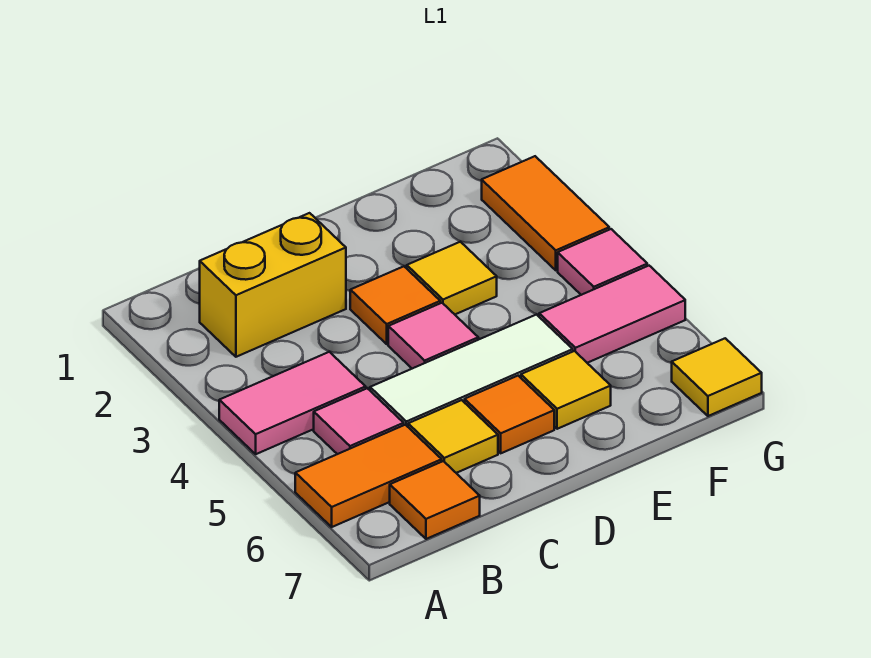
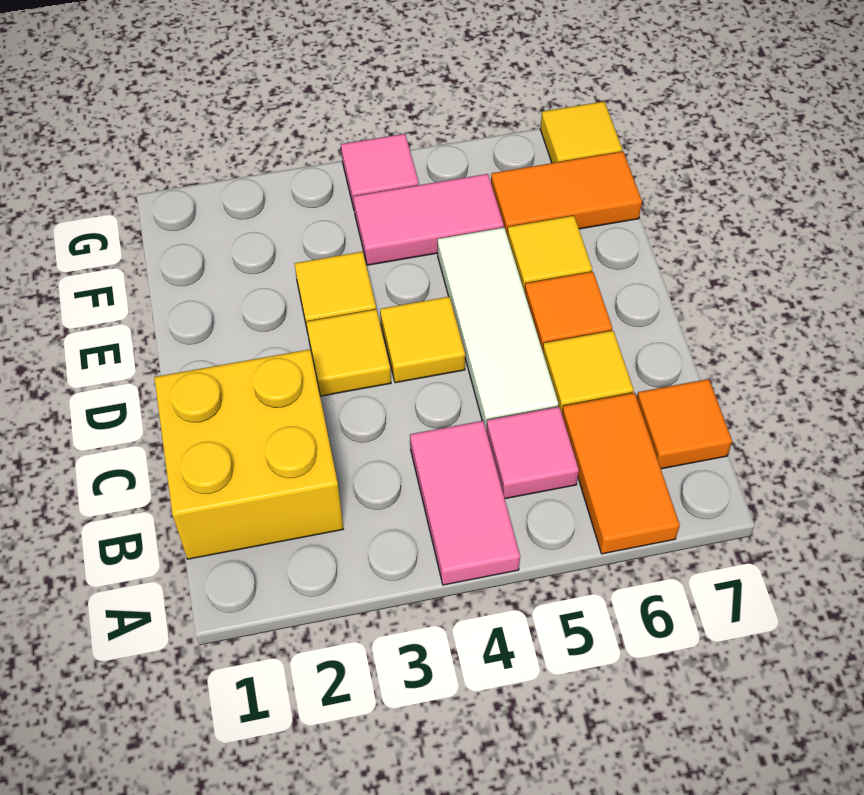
yellow brick B2:C2 level 1 -> yellow brick B1:C2 level 1
orange tile D3 level 1 -> yellow tile D3 level 1
pink tile D4 level 1 -> yellow tile D4 level 1
pink tile F5:G5 level 1 -> pink tile F4:F5 level 1
orange tile G2:G3 level 1 -> orange tile F6:F7 level 1

